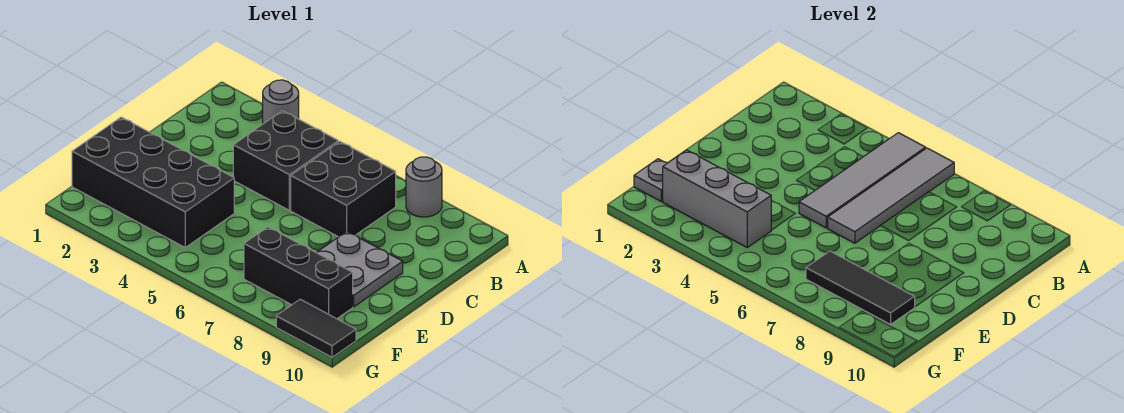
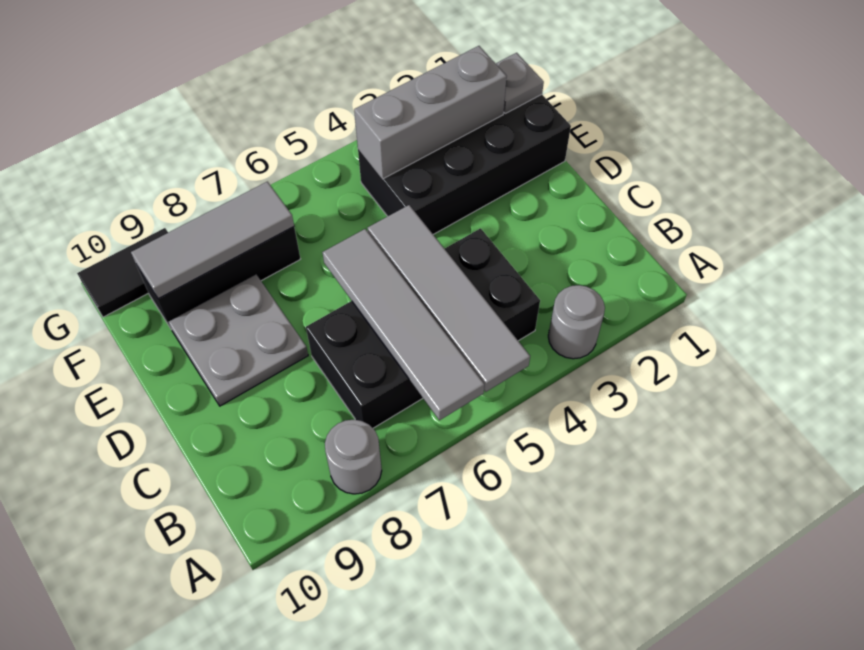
black tile F7:F9 level 2 -> grey tile F7:F9 level 2

